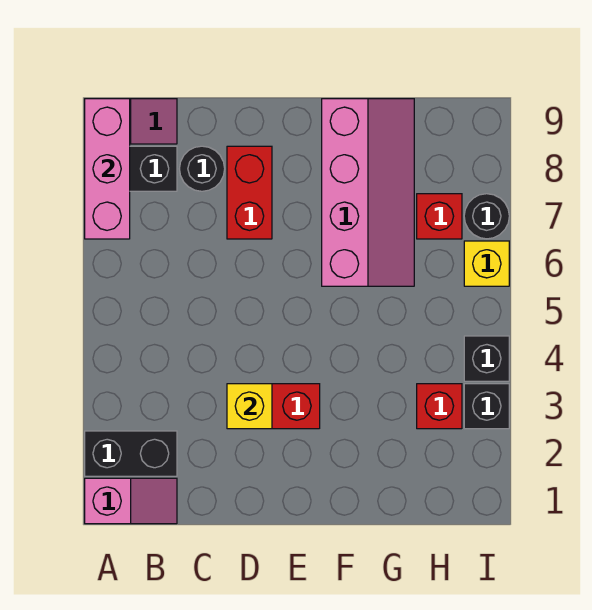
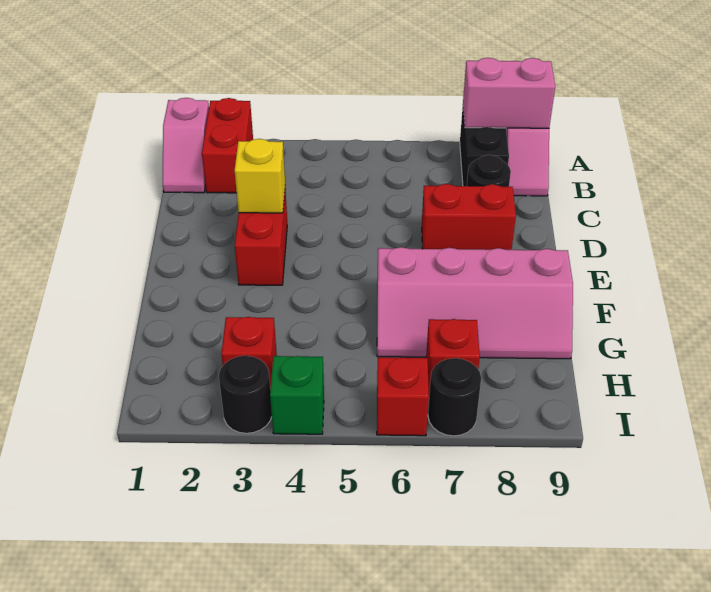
black brick A2:B2 level 1 -> red brick A2:B2 level 1
pink brick A7:A9 level 2 -> pink brick A8:A9 level 2
black brick I3 level 1 -> black round brick I3 level 1
black brick I4 level 1 -> green brick I4 level 1
yellow brick I6 level 1 -> red brick I6 level 1

